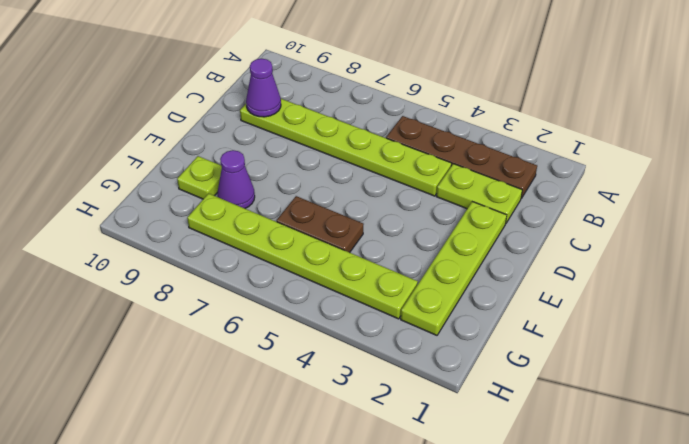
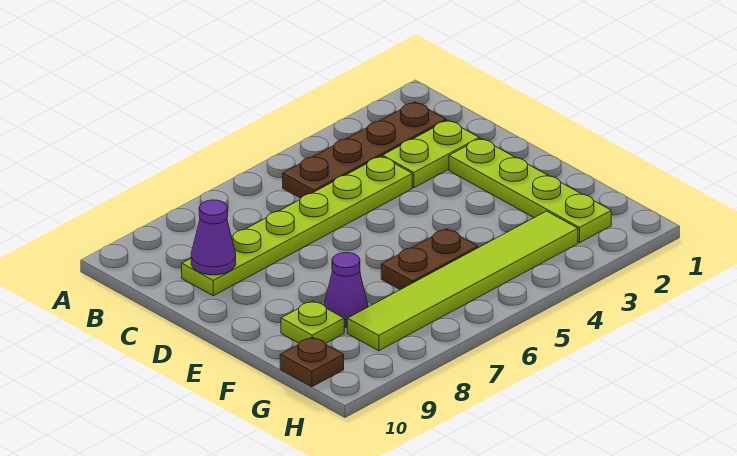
lime plate G3:G8 level 1 -> lime tile G3:G8 level 1
none -> brown plate G10 level 1

